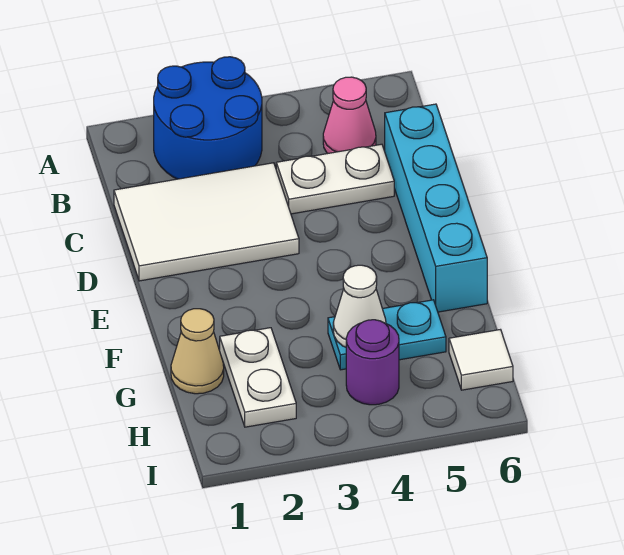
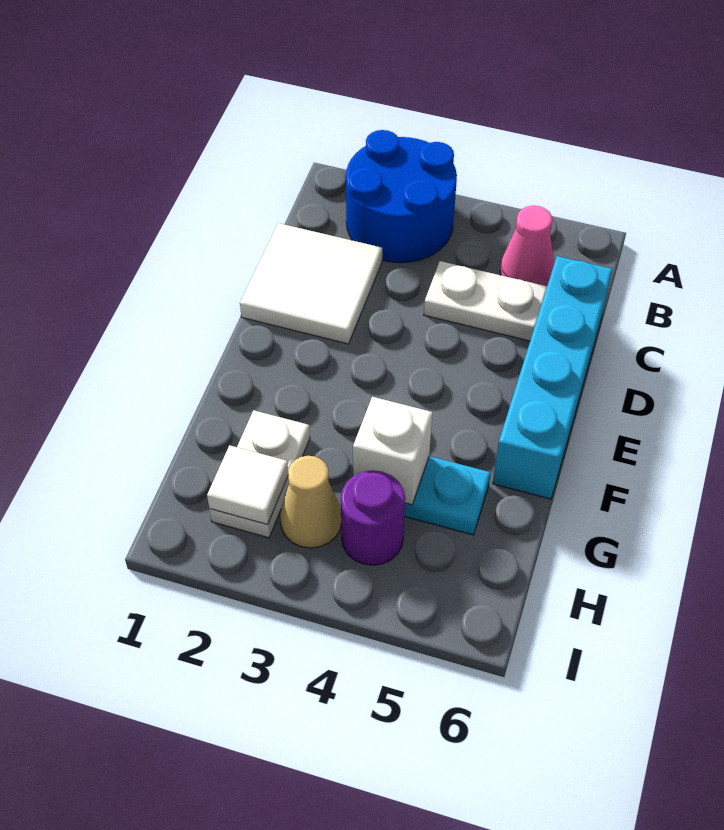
white tile C1:D3 level 1 -> white tile C1:D2 level 1
tan cone G1 level 1 -> tan cone H3 level 1
white cone G4 level 2 -> white brick G4 level 2
white tile H6 level 1 -> white tile H2 level 2

